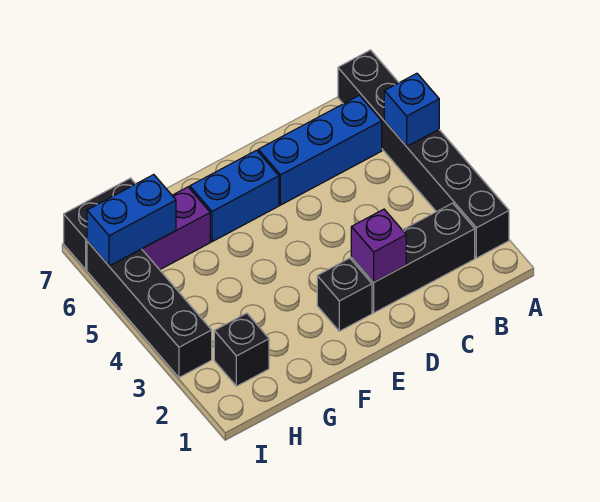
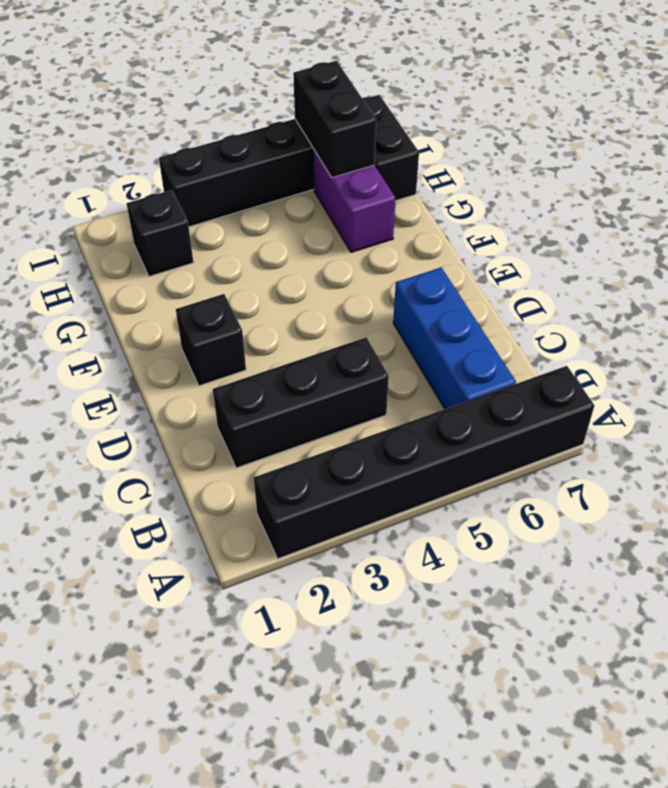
blue brick A5 level 2 -> none
black brick B2:D2 level 1 -> black brick C2:C4 level 1
purple brick D2 level 2 -> none
blue brick E6:F6 level 1 -> none
blue brick H6:I6 level 2 -> black brick H6:I6 level 2

